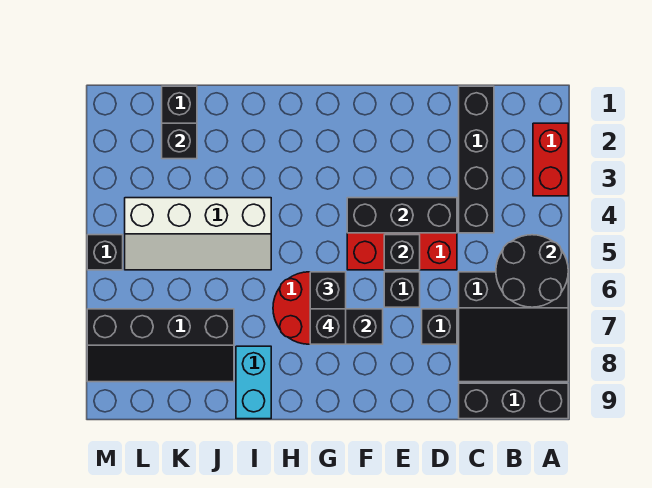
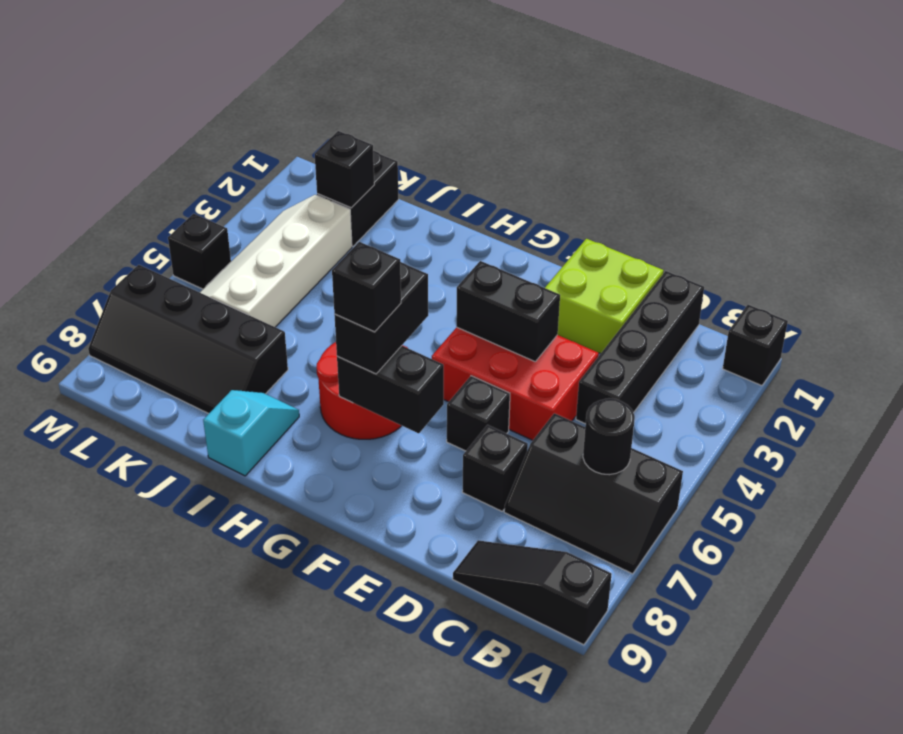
red brick A2:A3 level 1 -> none
black round brick A5:B6 level 2 -> black round brick B6 level 2
black slope A6:C8 level 1 top 6 -> black slope A6:C7 level 1 top 6
black brick A9:C9 level 1 -> black slope A9:C9 level 1 top A
none -> lime brick D1:E2 level 1
black brick D4:F4 level 2 -> black brick E4:F4 level 2
black brick E5 level 2 -> black brick A1 level 1
white slope I4:L5 level 1 top 4 -> white slope K3:L6 level 1 top K
cyan brick I8:I9 level 1 -> cyan slope I8:I9 level 1 top 9

